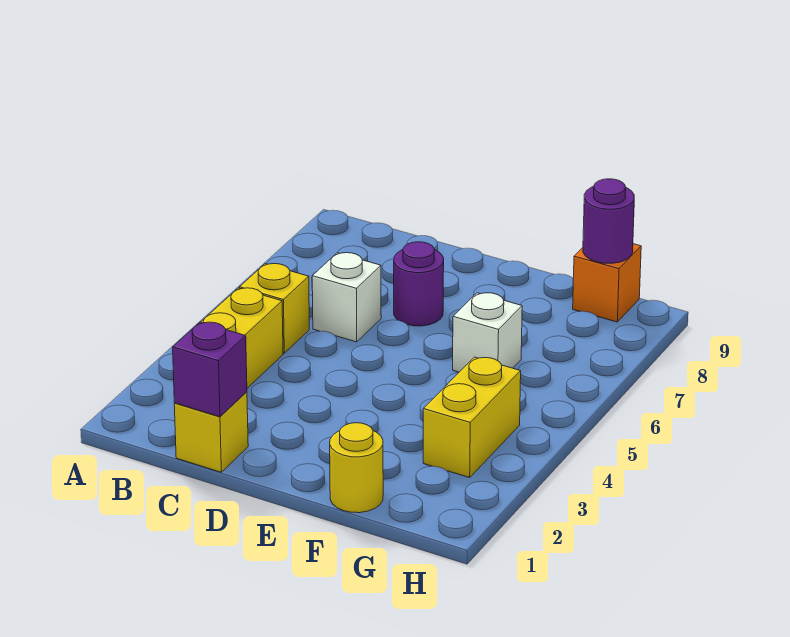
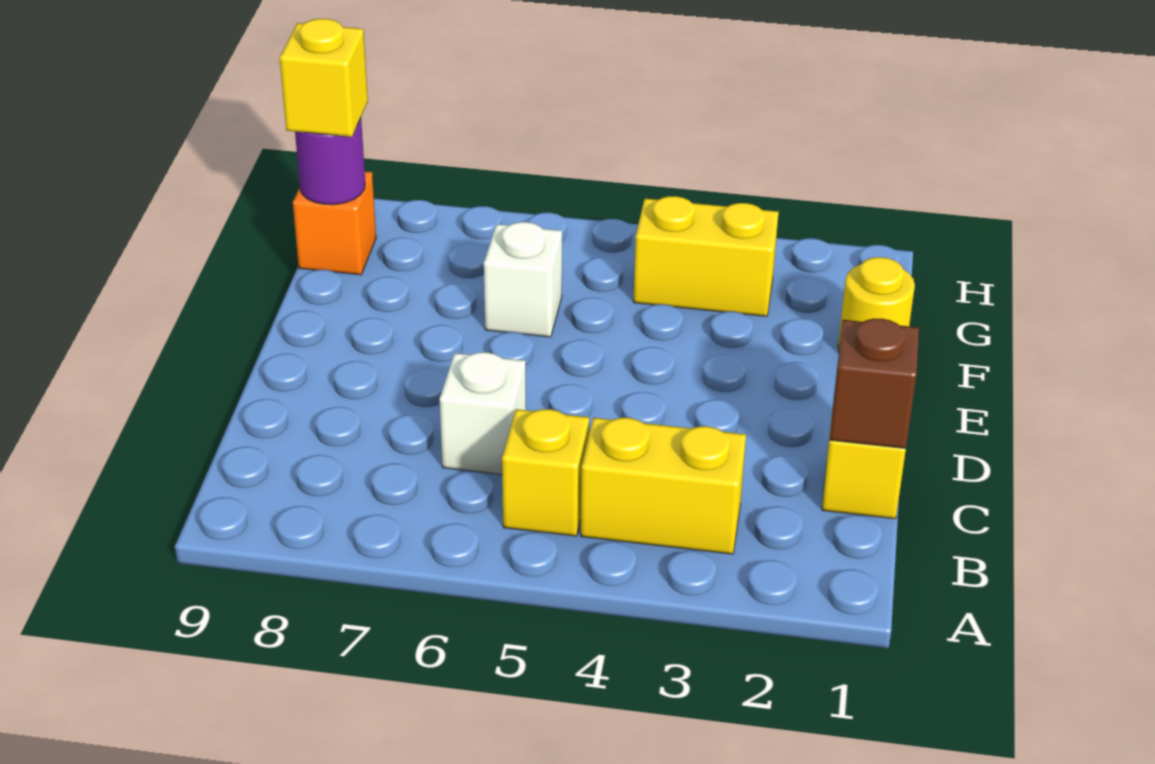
purple brick C1 level 2 -> brown brick C1 level 2
purple round brick D7 level 1 -> none
none -> yellow brick G9 level 3

